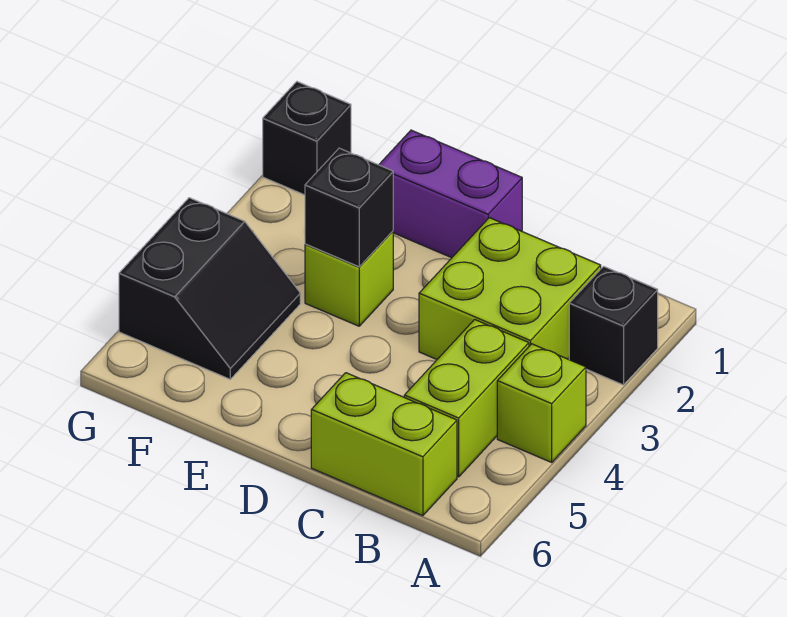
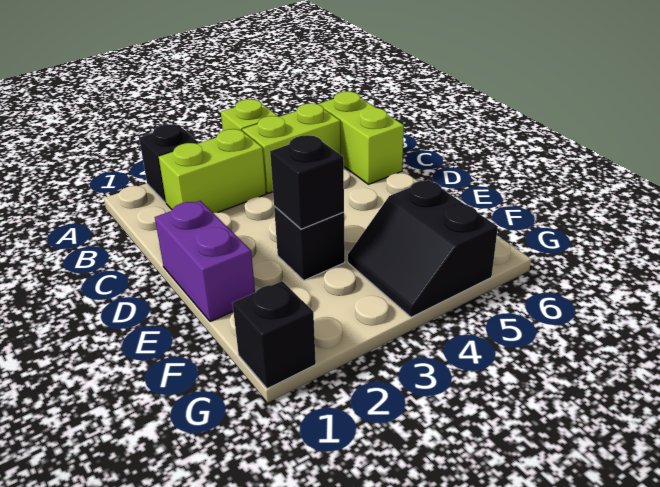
lime brick B2:C3 level 1 -> lime brick B2:B3 level 1
lime brick E3 level 1 -> black brick E3 level 1
black slope F4:G5 level 1 top G -> black slope F4:G5 level 1 top 5

